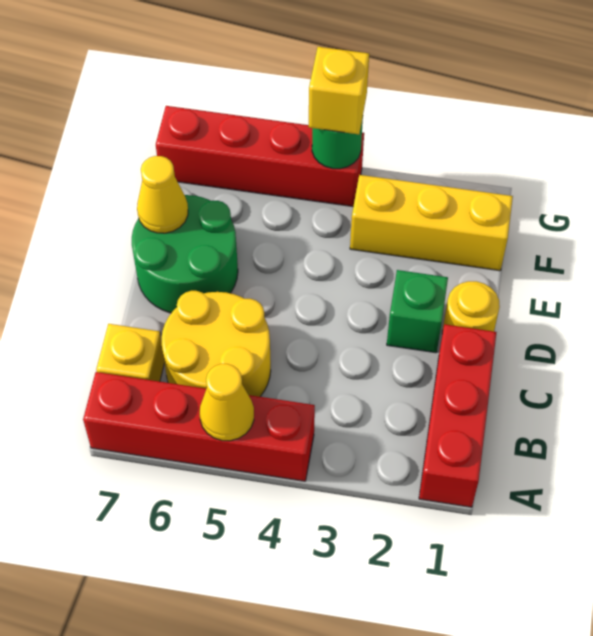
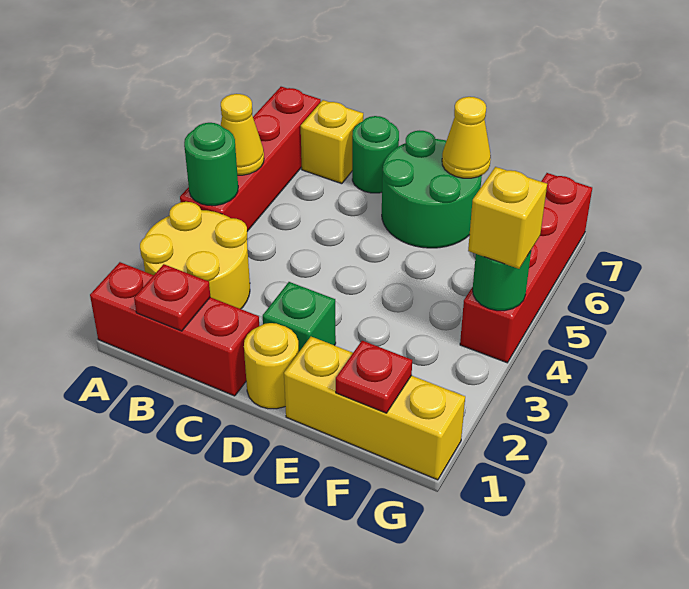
none -> green round brick A4 level 2
none -> red plate B1 level 2
yellow round brick B5:C6 level 1 -> yellow round brick A2:B3 level 1
none -> green round brick C7 level 1
yellow brick F1:F3 level 1 -> yellow brick E1:G1 level 1
none -> red plate F1 level 2

